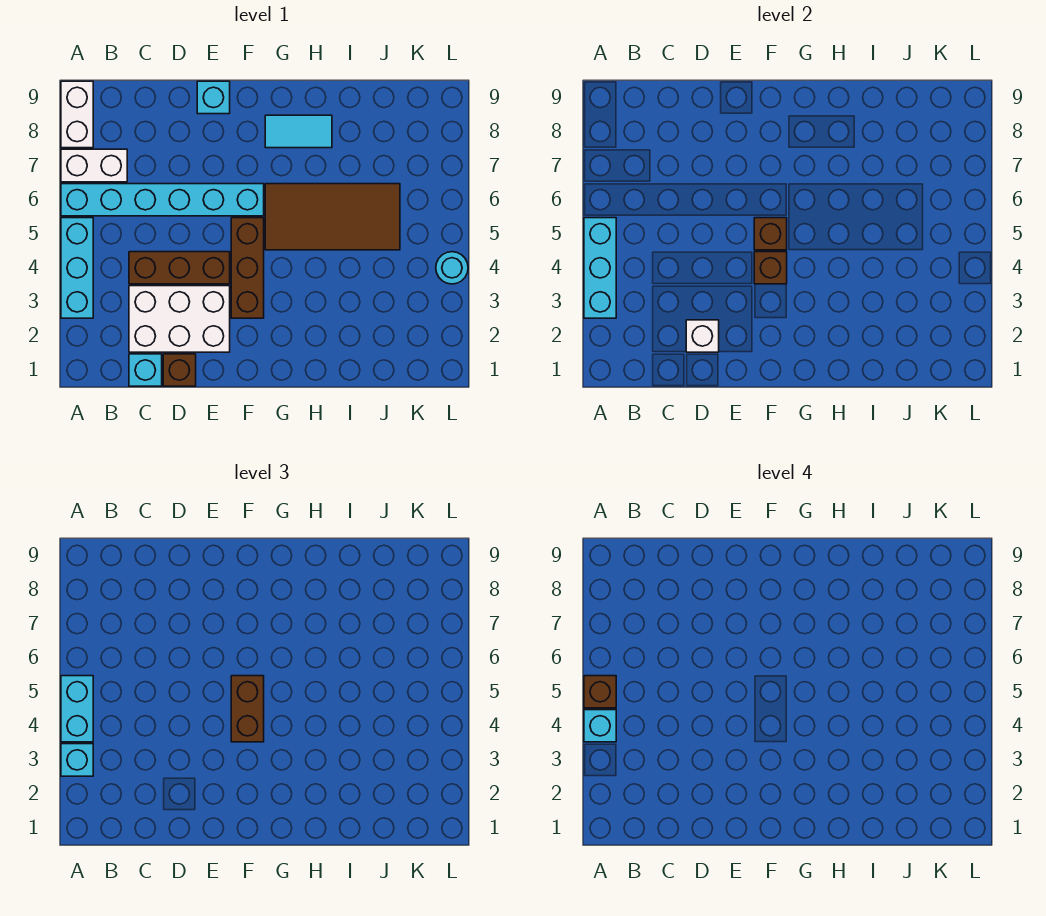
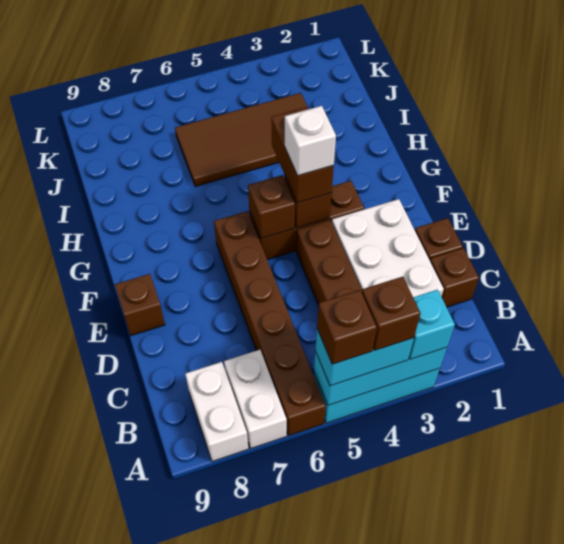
cyan brick A4 level 4 -> brown brick A4 level 4
cyan brick A6:F6 level 1 -> brown brick A6:F6 level 1
white brick A8:A9 level 1 -> white brick A8:B8 level 1
cyan brick C1 level 1 -> brown brick C1 level 1
white brick D2 level 2 -> white brick F4 level 4
cyan brick E9 level 1 -> brown brick E9 level 1
brown brick F4:F5 level 3 -> brown brick F4:G4 level 3
brown tile G5:J6 level 1 -> brown tile I3:J6 level 1
cyan tile G8:H8 level 1 -> none
cyan round brick L4 level 1 -> none

